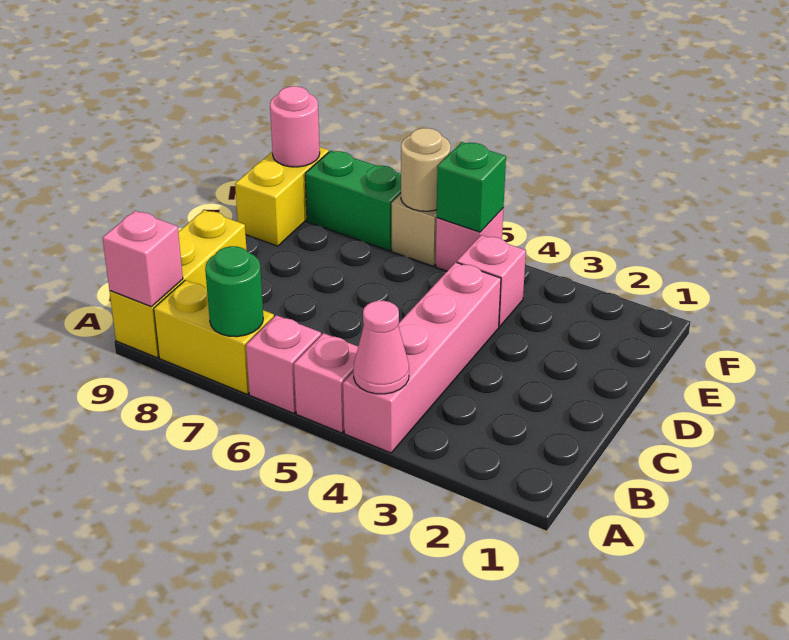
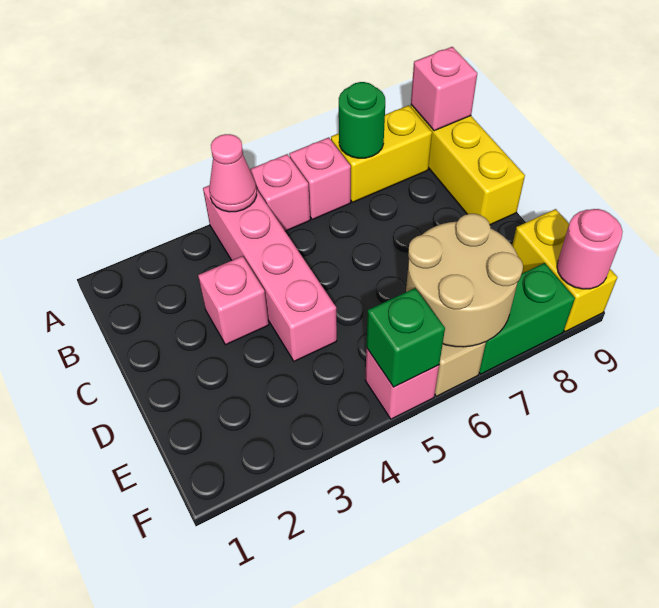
pink brick E4 level 1 -> pink brick C3 level 1
tan round brick F6 level 2 -> tan round brick E6:F7 level 2

